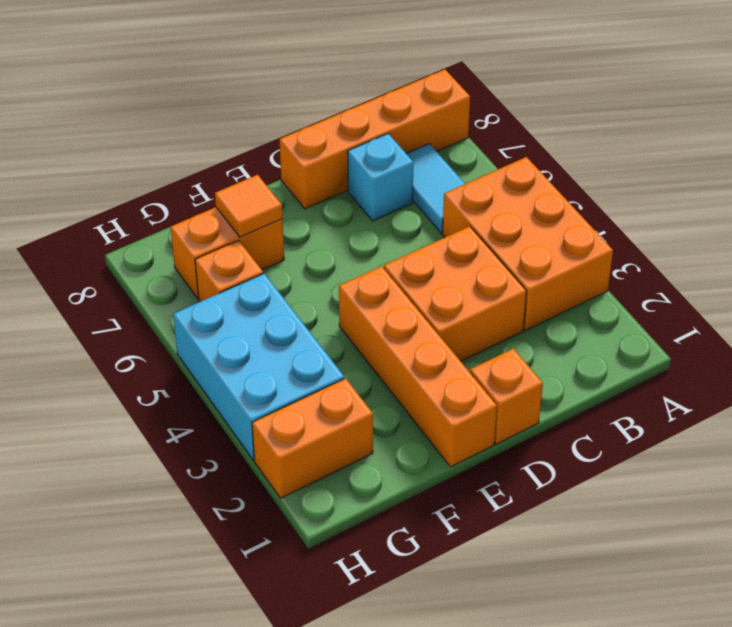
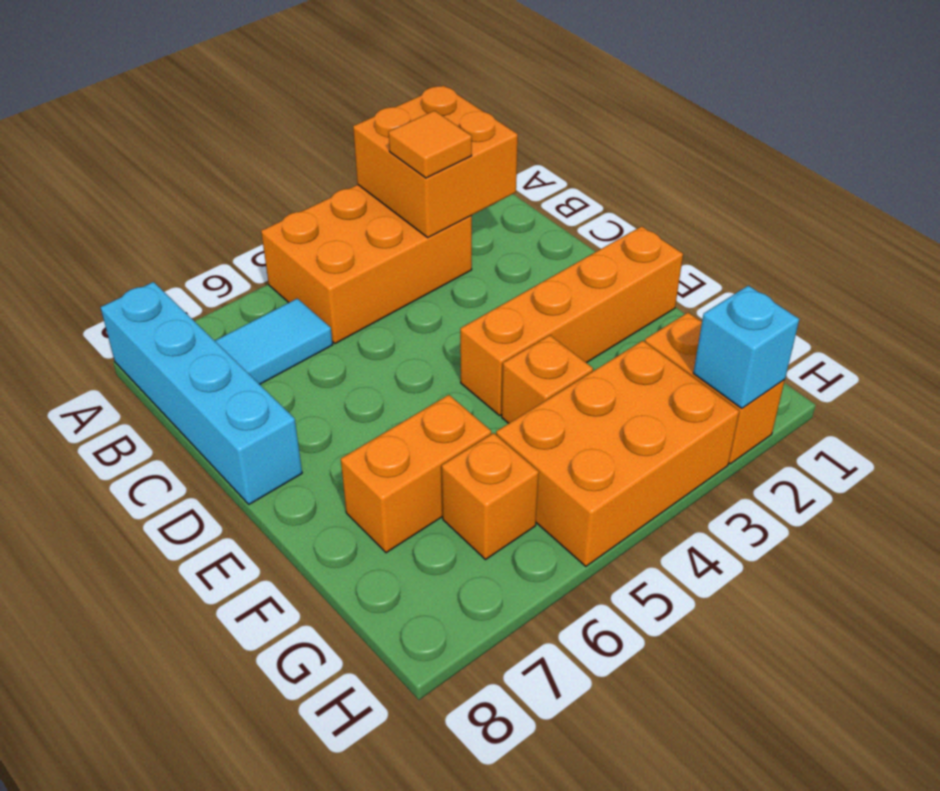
orange brick A8:D8 level 1 -> cyan brick A8:D8 level 1
orange brick C3:D4 level 1 -> orange brick A2:B3 level 2
cyan brick C7 level 1 -> cyan brick H2 level 2
orange brick D1 level 1 -> orange brick F4 level 1
orange brick F7:G7 level 1 -> orange brick F6:F7 level 1
orange tile F7 level 2 -> orange tile B3 level 3
cyan brick G3:H5 level 1 -> orange brick G3:H5 level 1

